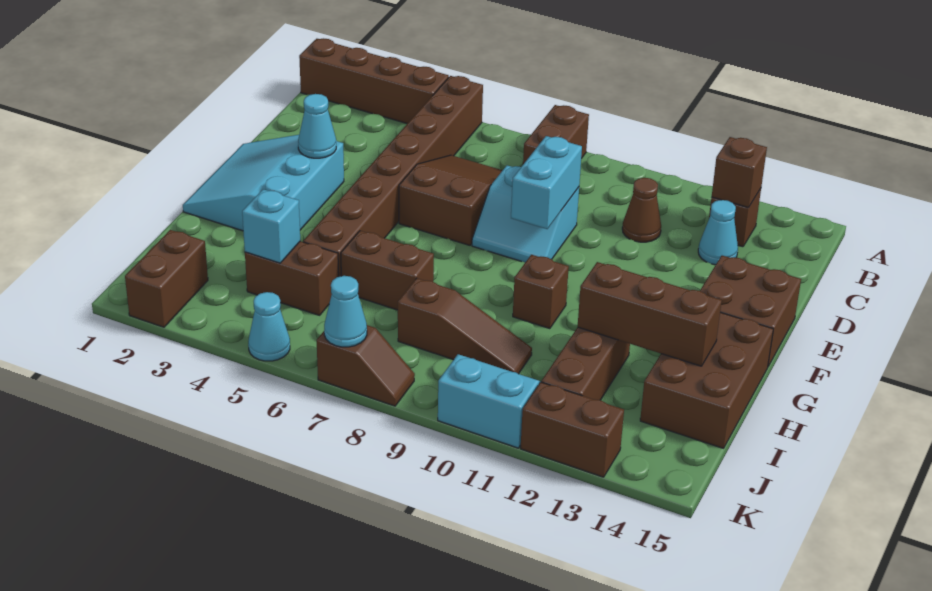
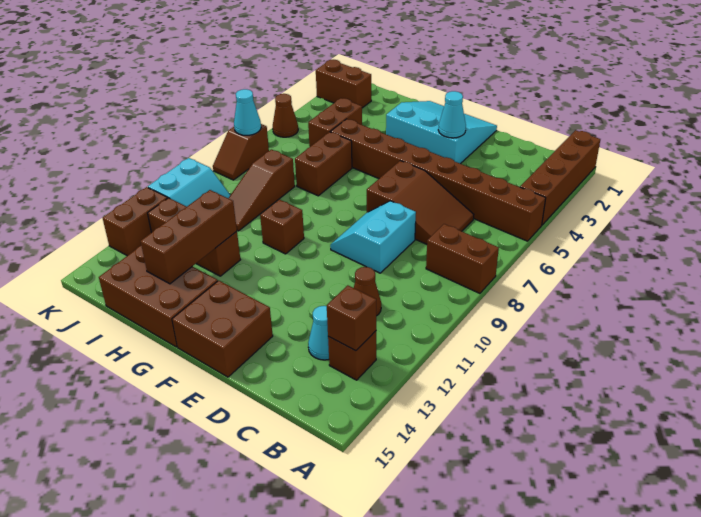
cyan brick D9:E9 level 2 -> none
cyan brick I4 level 2 -> none
cyan cone K5 level 1 -> brown cone K5 level 1

